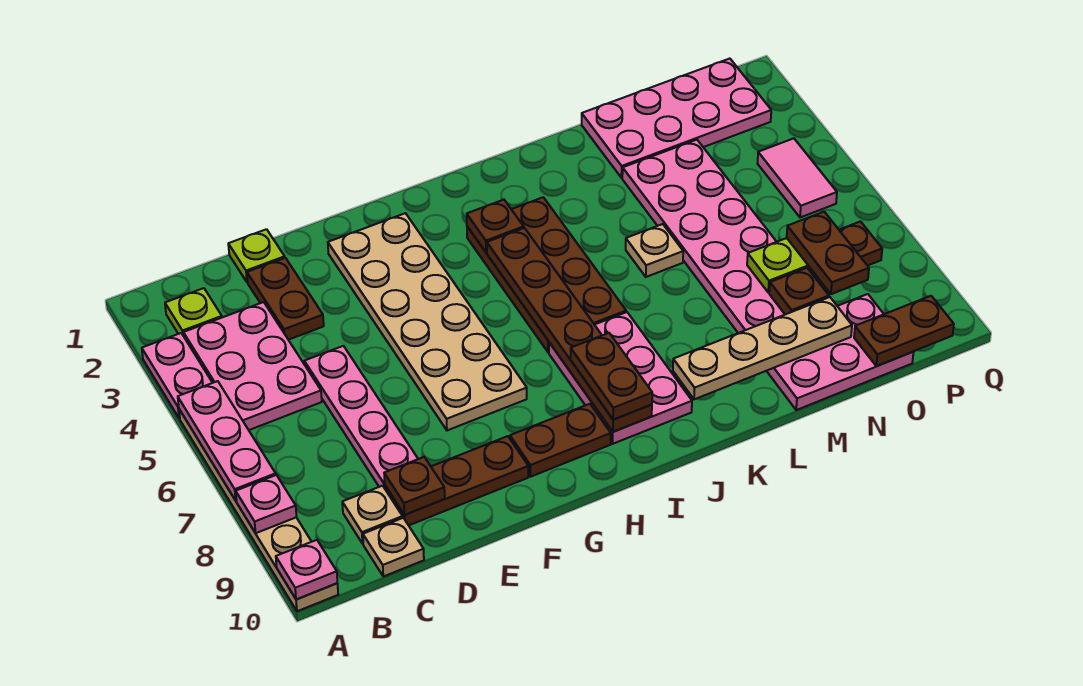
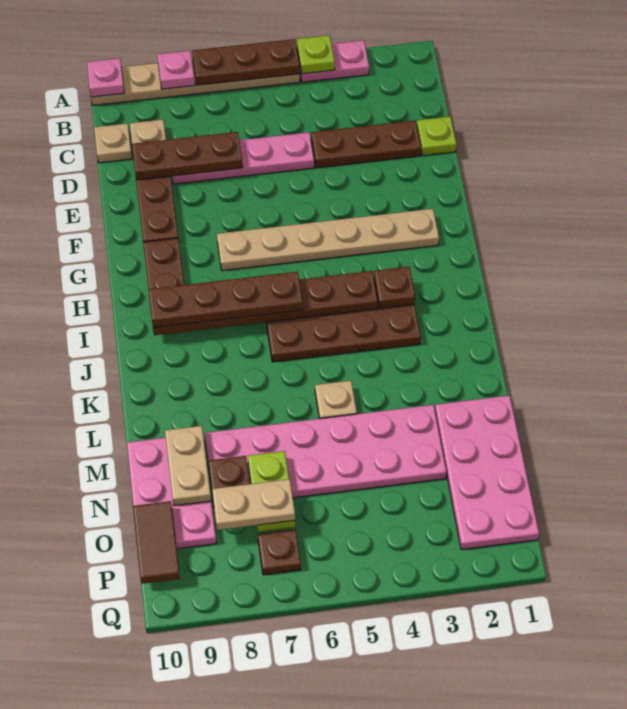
pink plate A5:A7 level 2 -> brown plate A5:A7 level 2
lime plate B2 level 1 -> lime plate A4 level 2
pink plate B3:C5 level 1 -> none
brown plate D2:D3 level 1 -> brown plate D2:D4 level 1
brown plate D9 level 2 -> brown plate D7:D9 level 2
tan plate F2:G7 level 1 -> tan plate G2:G7 level 1
pink plate I7:J9 level 1 -> none
brown plate I8:I9 level 3 -> brown plate I6:I9 level 3
tan plate K9:N9 level 2 -> tan plate M9:N9 level 2
brown plate O7:O8 level 3 -> tan plate O7:O8 level 3
brown plate O10:P10 level 2 -> brown tile O10:P10 level 2
pink tile P4:P5 level 1 -> none

